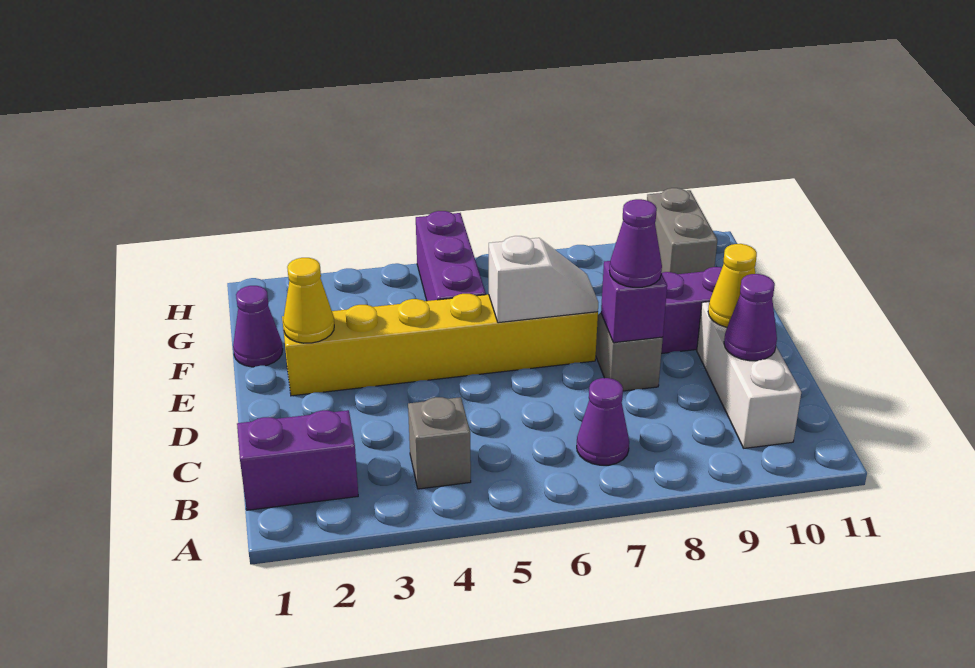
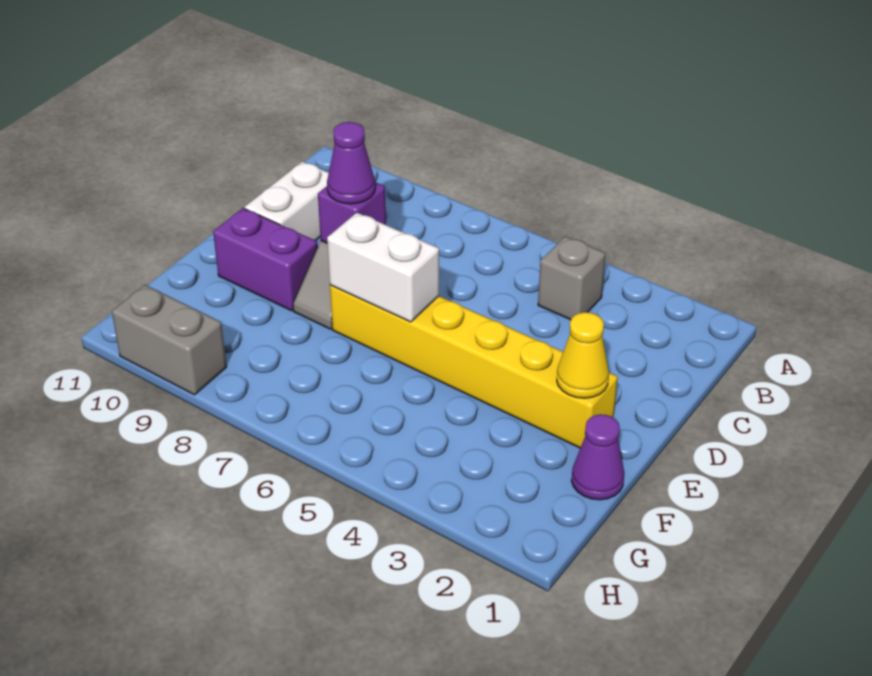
purple brick B1:B2 level 1 -> none
purple cone B7 level 1 -> none
white brick B10:D10 level 1 -> white brick C10:D10 level 1
purple cone C10 level 2 -> none
yellow cone D10 level 2 -> none
white slope E6:E7 level 2 top 6 -> white brick E6:E7 level 2
purple brick F5:H5 level 1 -> none
grey brick G10:H10 level 1 -> grey brick H9:H10 level 1

